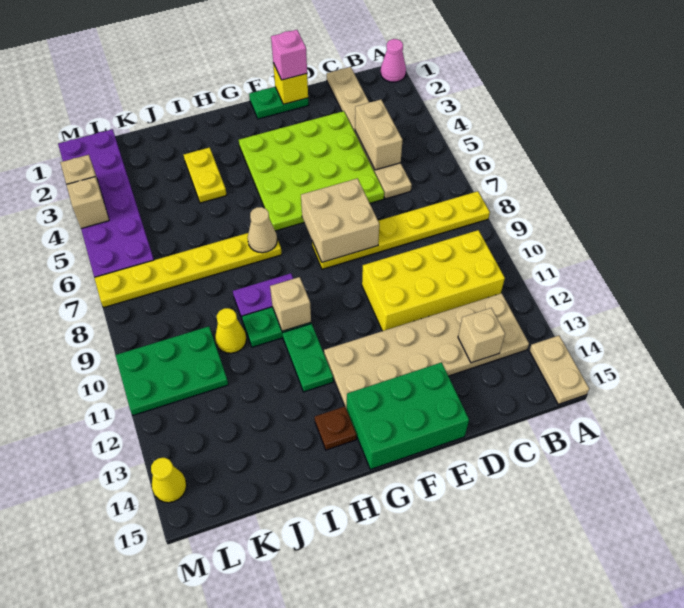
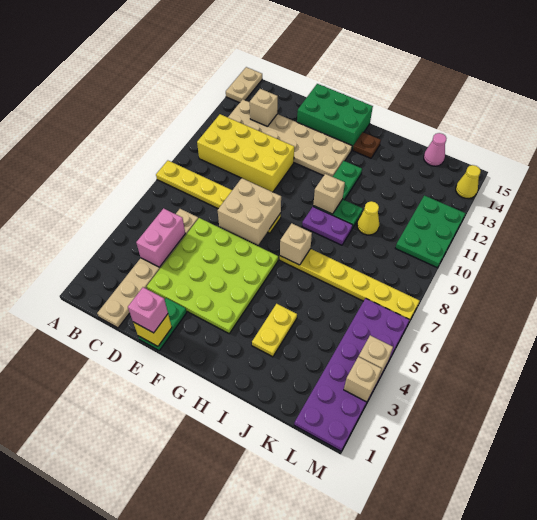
pink cone A1 level 1 -> pink cone K15 level 1
tan brick C4:C5 level 2 -> pink brick C4:C5 level 2
green plate E1:F1 level 1 -> green plate E1:E2 level 1
tan cone H7 level 2 -> tan brick H7 level 2
green plate K10:M11 level 1 -> green plate L10:M12 level 1

